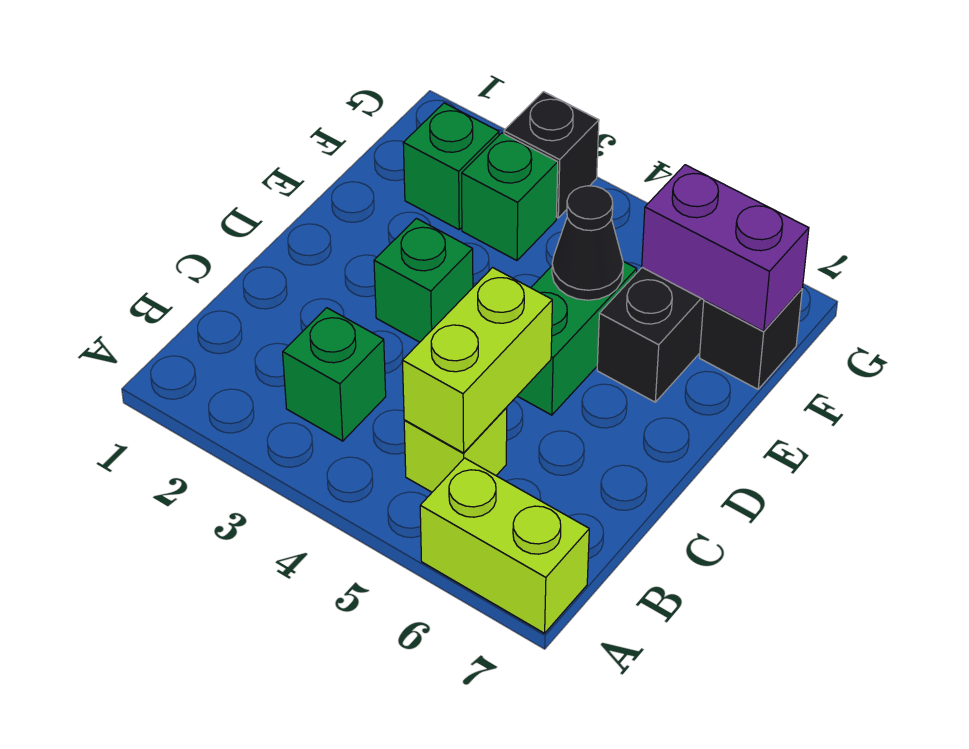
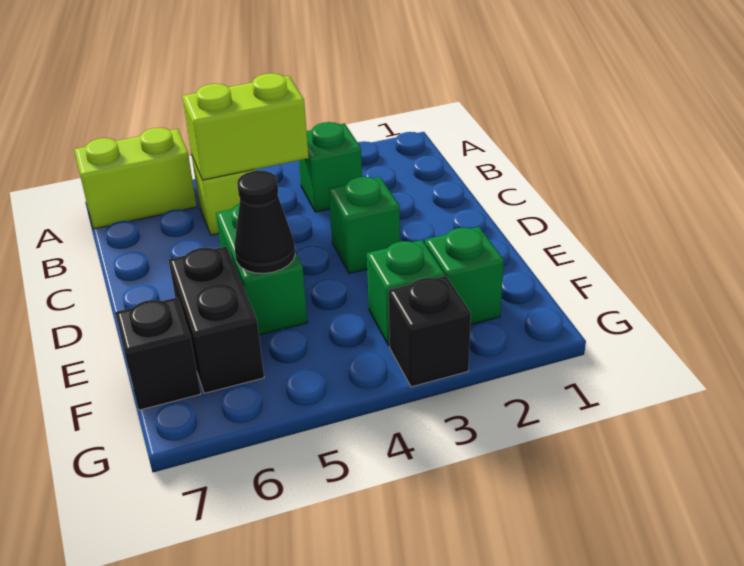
lime brick B5:C5 level 2 -> lime brick B4:B5 level 2
purple brick F6:F7 level 2 -> none

